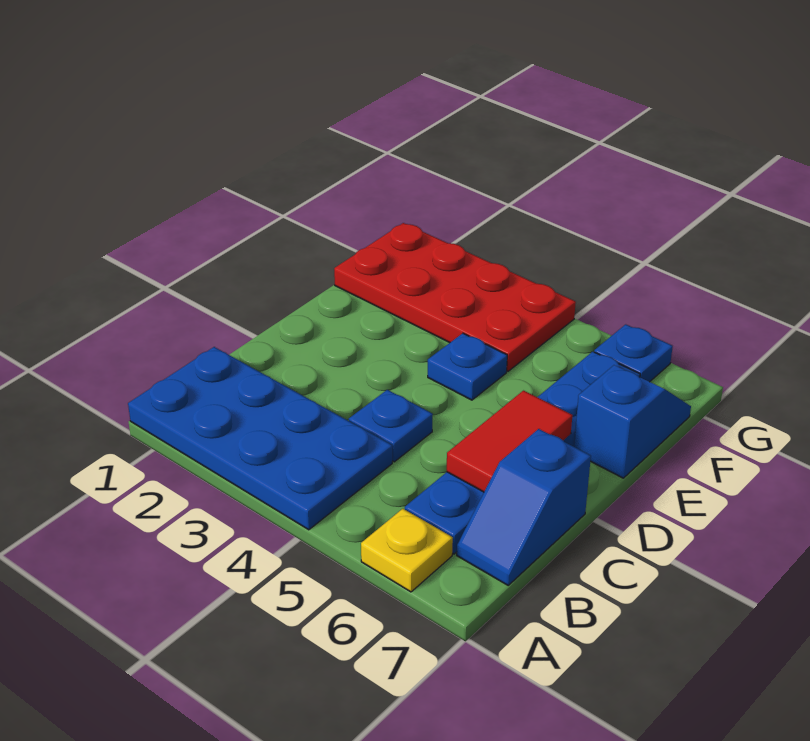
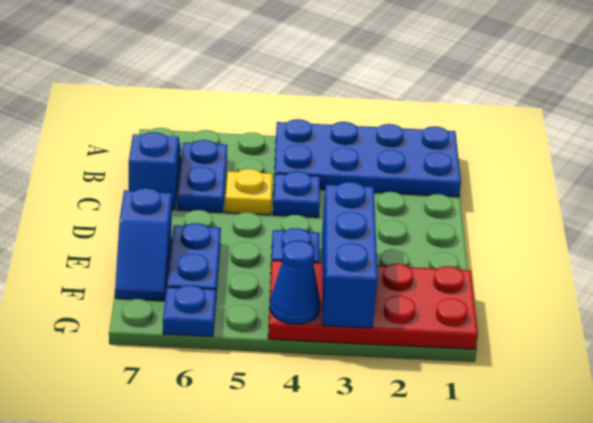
yellow plate A6 level 1 -> yellow plate C5 level 1
red tile C6:D6 level 2 -> none
none -> blue brick E3:G3 level 2
none -> blue cone G4 level 2

